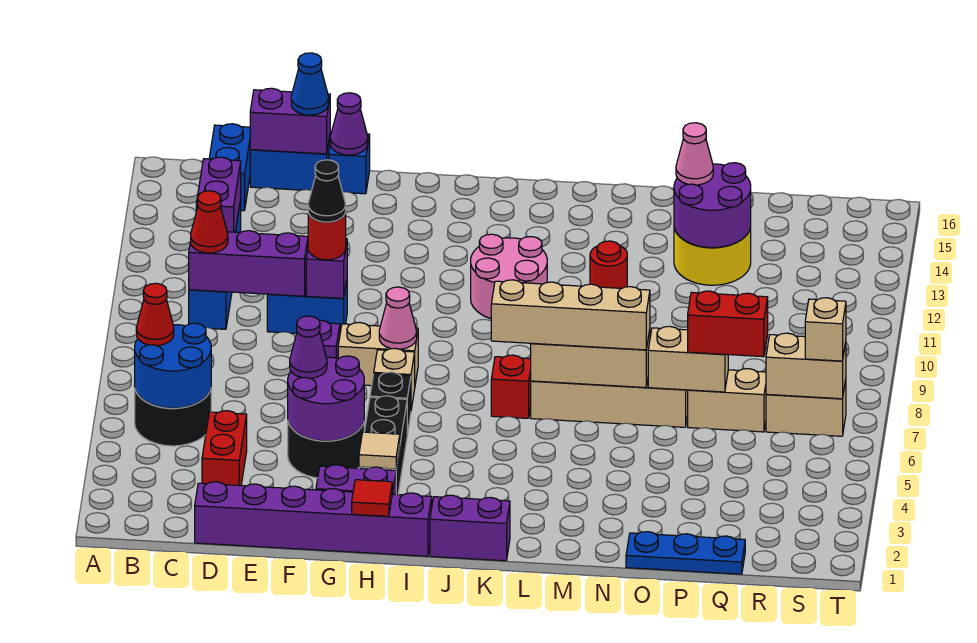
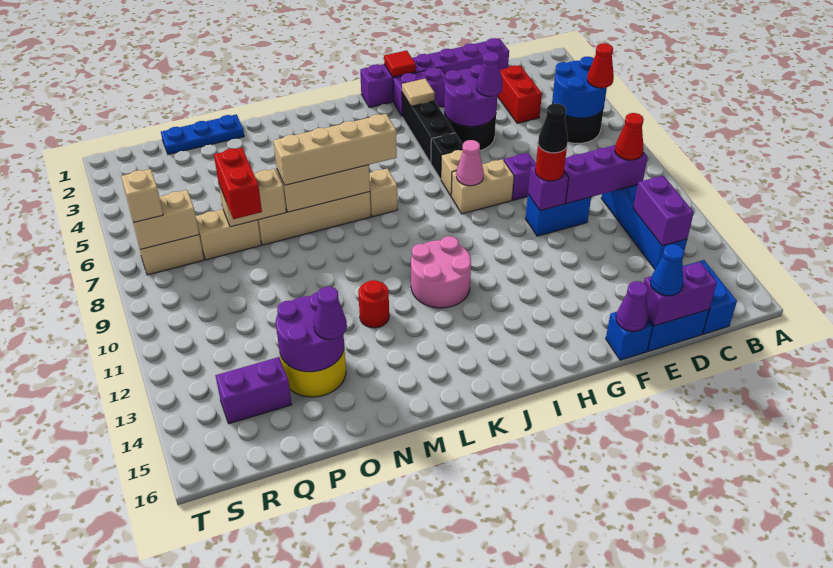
purple brick J1:K1 level 1 -> purple brick Q14:R14 level 1
red brick K7 level 1 -> tan brick K7 level 1
pink cone O14 level 3 -> purple cone O14 level 3
red brick P7:Q7 level 3 -> red brick P7:P8 level 3

